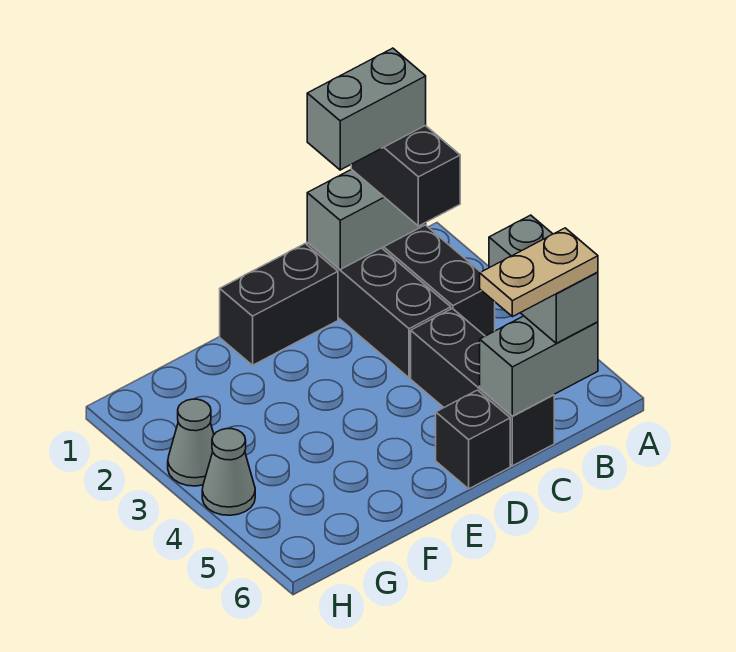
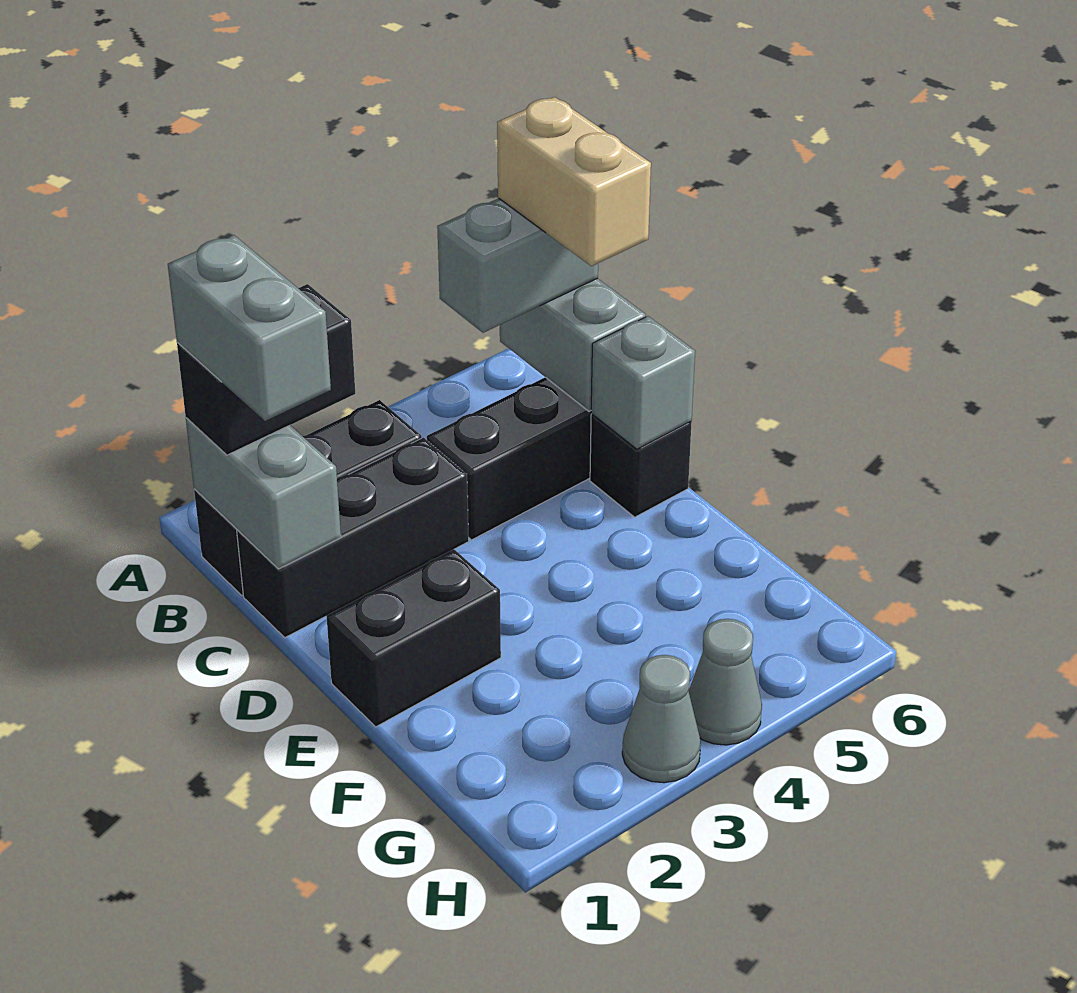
tan plate B6:C6 level 4 -> tan brick B6:C6 level 4
black brick D1:E1 level 1 -> black brick E1:E2 level 1
none -> grey brick D6 level 2

